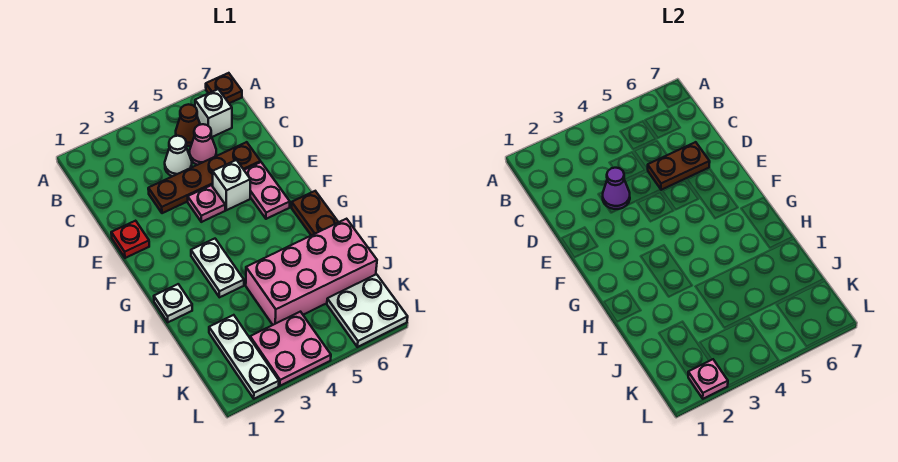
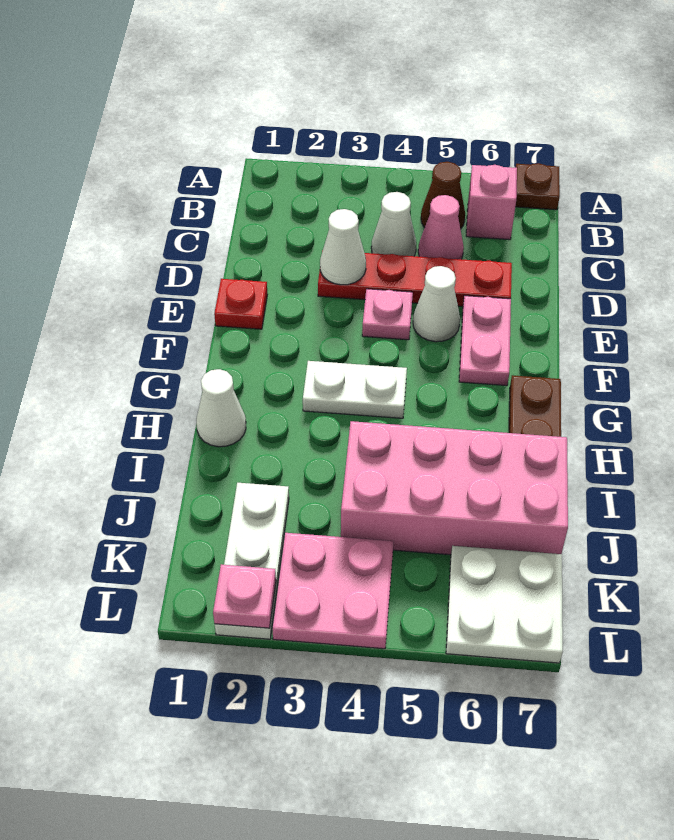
white brick B6 level 1 -> pink brick B6 level 1
brown plate D3:D6 level 1 -> red plate D3:D6 level 1
purple cone D3 level 2 -> white cone D3 level 2
brown plate D5:D6 level 2 -> none
white brick E5 level 1 -> white cone E5 level 1
white plate G3:H3 level 1 -> white plate G3:G4 level 1
white plate H1 level 1 -> white cone H1 level 1

